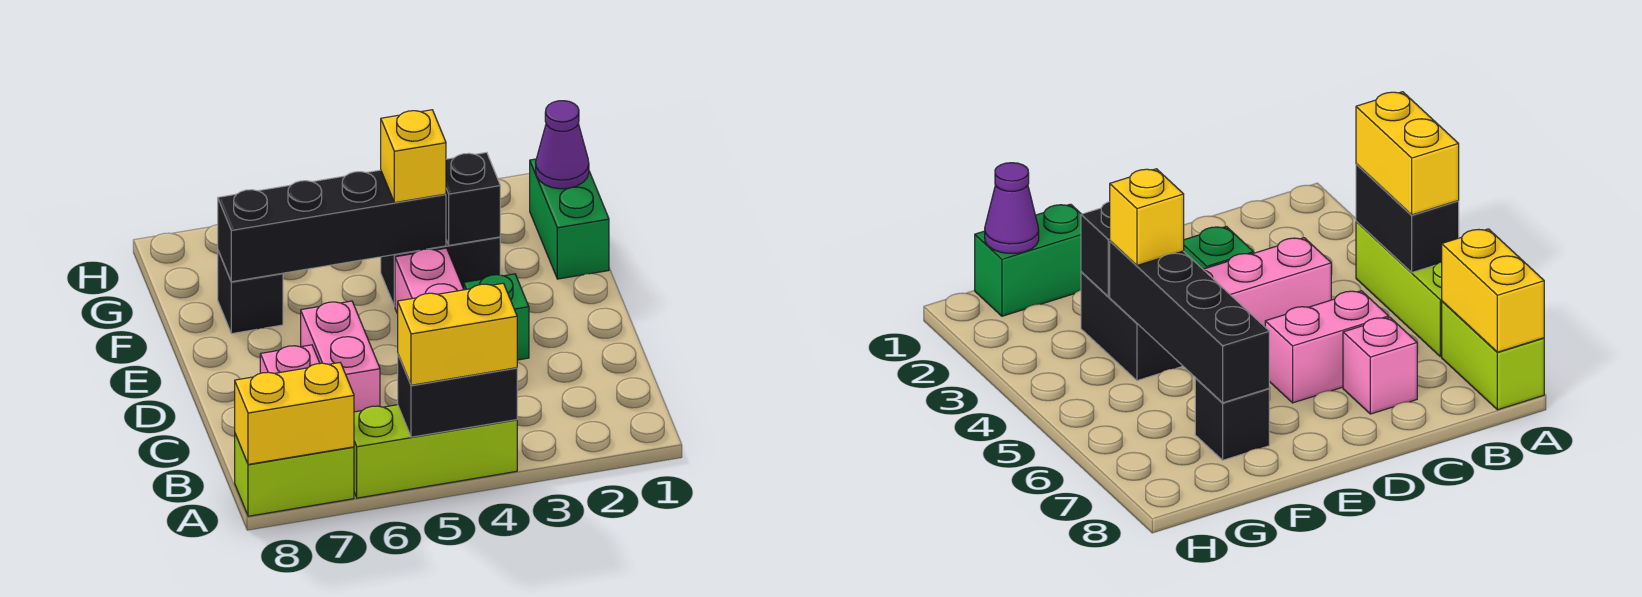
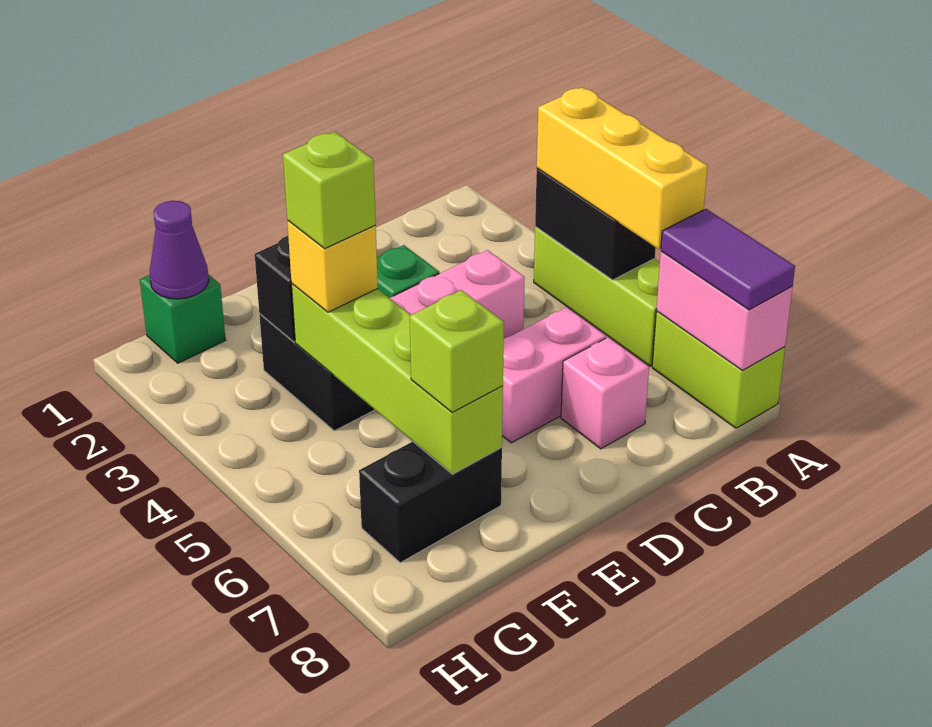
yellow brick A4:A5 level 3 -> yellow brick A4:A6 level 3
yellow brick A7:A8 level 2 -> pink brick A7:A8 level 2
none -> purple tile A7:A8 level 3
green brick F1:G1 level 1 -> green brick G1 level 1
black brick F4:F7 level 2 -> lime brick F4:F7 level 2
none -> lime brick F4 level 4
black brick F7 level 1 -> black brick F7:G7 level 1
none -> lime brick F7 level 3

